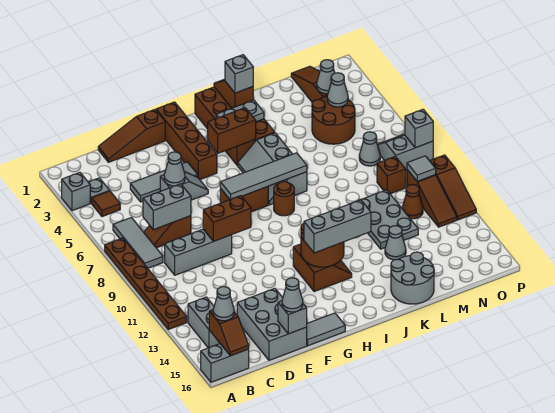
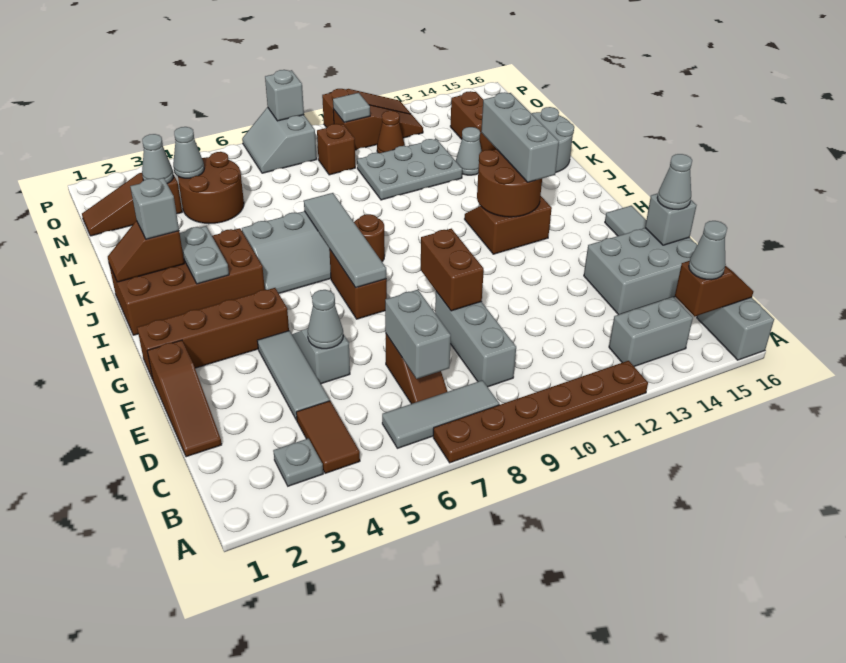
grey brick A3 level 1 -> none
brown tile B4 level 1 -> brown tile B4:C4 level 1
brown brick H4:I4 level 2 -> brown brick M14:N14 level 1
grey cone N7 level 1 -> none

